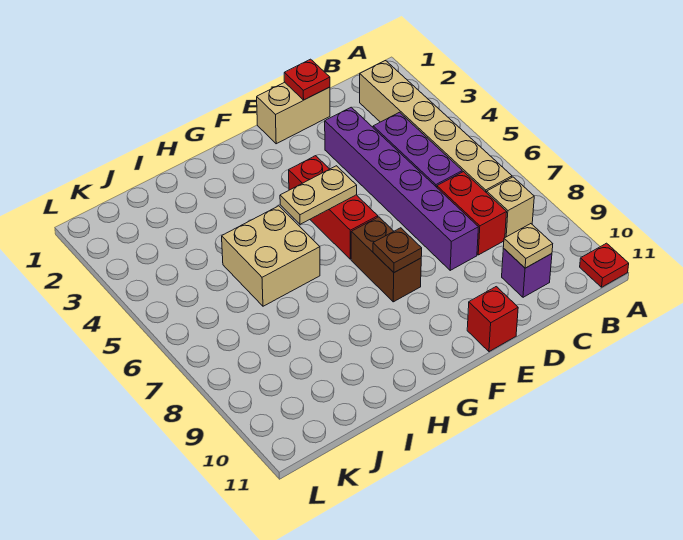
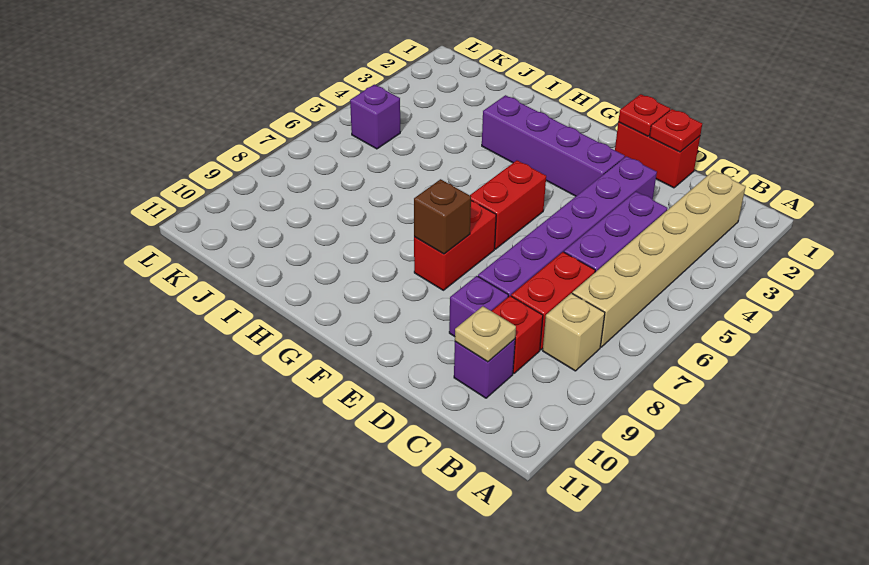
red plate A11 level 1 -> red plate E1 level 2
tan brick D1:E1 level 1 -> red brick D1:E1 level 1
none -> purple brick D9 level 1
none -> purple brick E3:H3 level 1
red brick E11 level 1 -> red brick C9 level 1
red brick F4:F6 level 1 -> red brick F5:F6 level 1
tan plate F5:G5 level 2 -> none
brown brick F7:F8 level 1 -> red brick F7:F8 level 1
brown plate F8 level 2 -> brown brick F8 level 2
tan brick H5:I6 level 1 -> none
none -> purple brick K5 level 1

